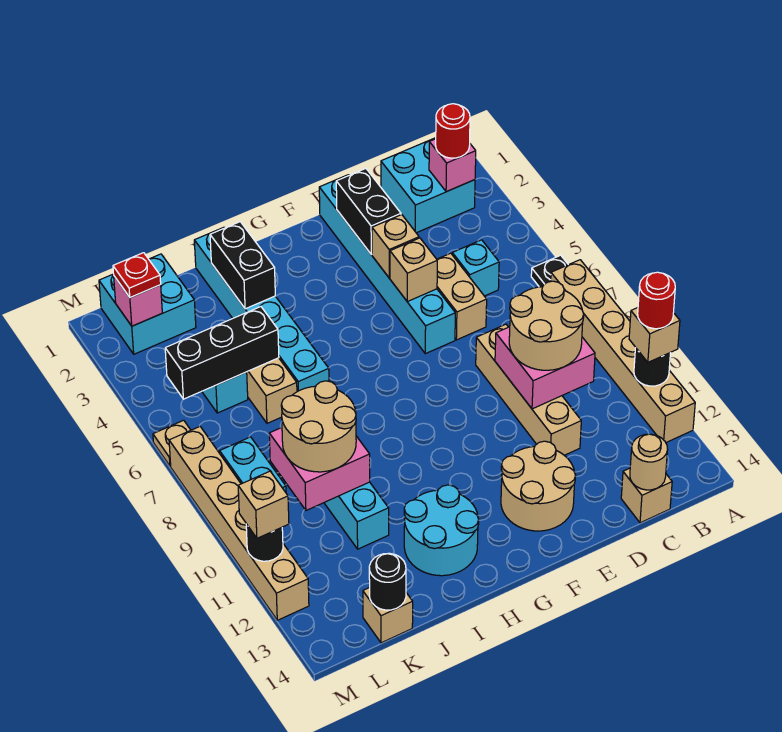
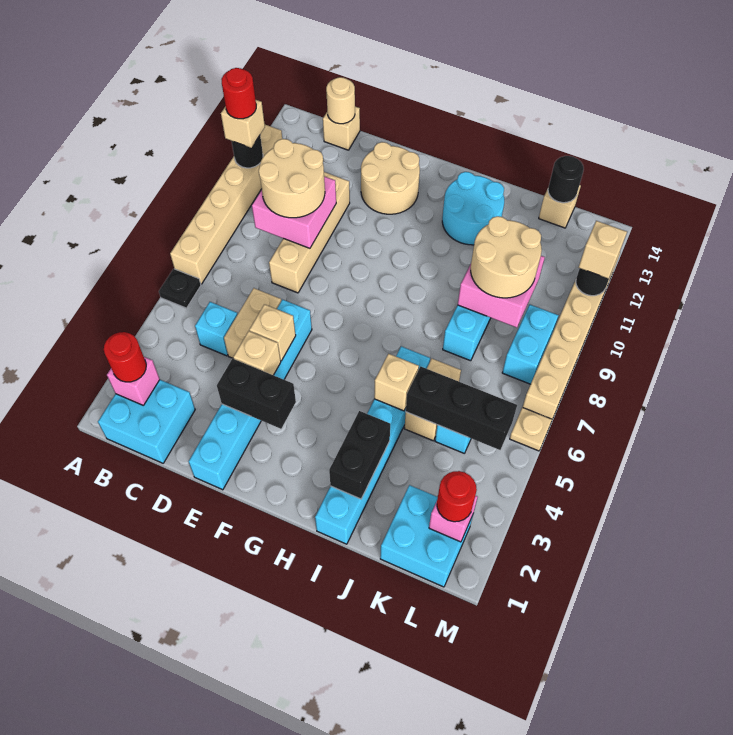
black brick E2:E3 level 2 -> black brick E3:F3 level 2
none -> tan brick I5 level 2
red plate L2 level 3 -> red round brick L2 level 3

